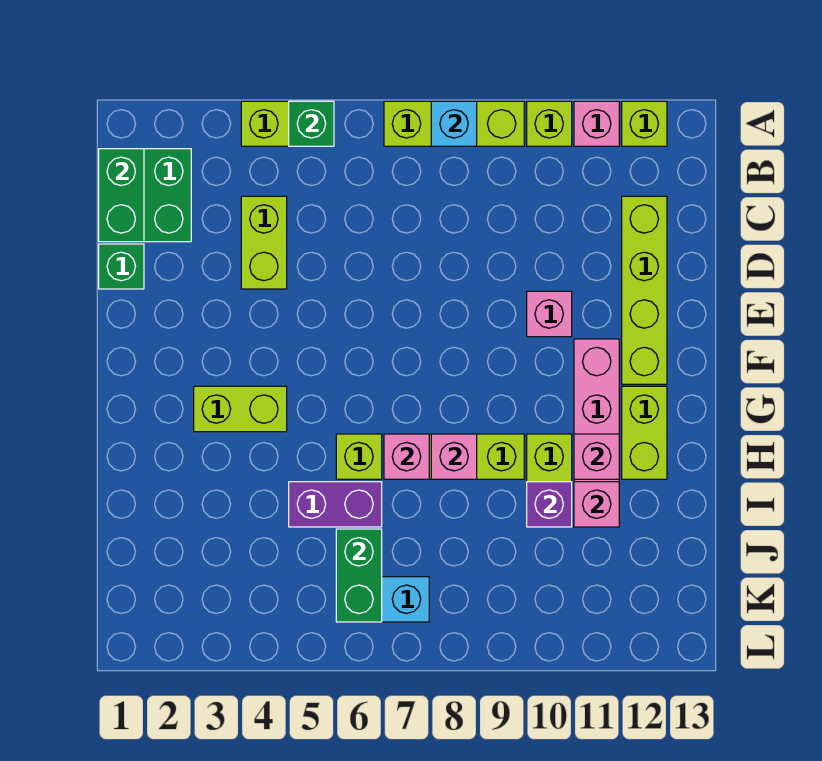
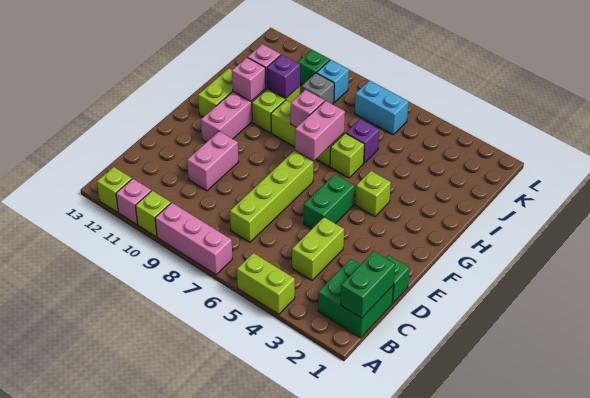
green brick A5 level 2 -> green brick K10 level 1
lime brick A7:A9 level 1 -> pink brick A7:A9 level 1
cyan brick A8 level 2 -> cyan brick K9 level 1
lime brick C12:F12 level 1 -> lime brick C7:F7 level 1
pink brick E10 level 1 -> pink brick D10:E10 level 1
lime brick G3:G4 level 1 -> lime brick G4 level 1
pink brick H7 level 2 -> pink brick G7:H7 level 2
purple brick I5:I6 level 1 -> purple brick I6 level 1
green brick J6:K6 level 2 -> green brick E5:F5 level 1
none -> grey brick J9 level 1

